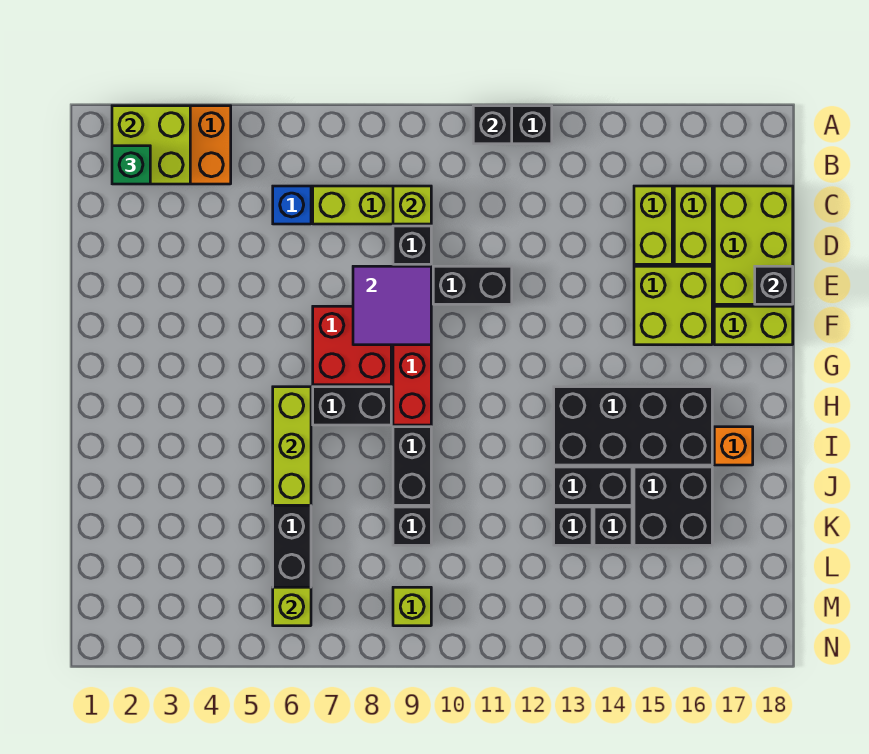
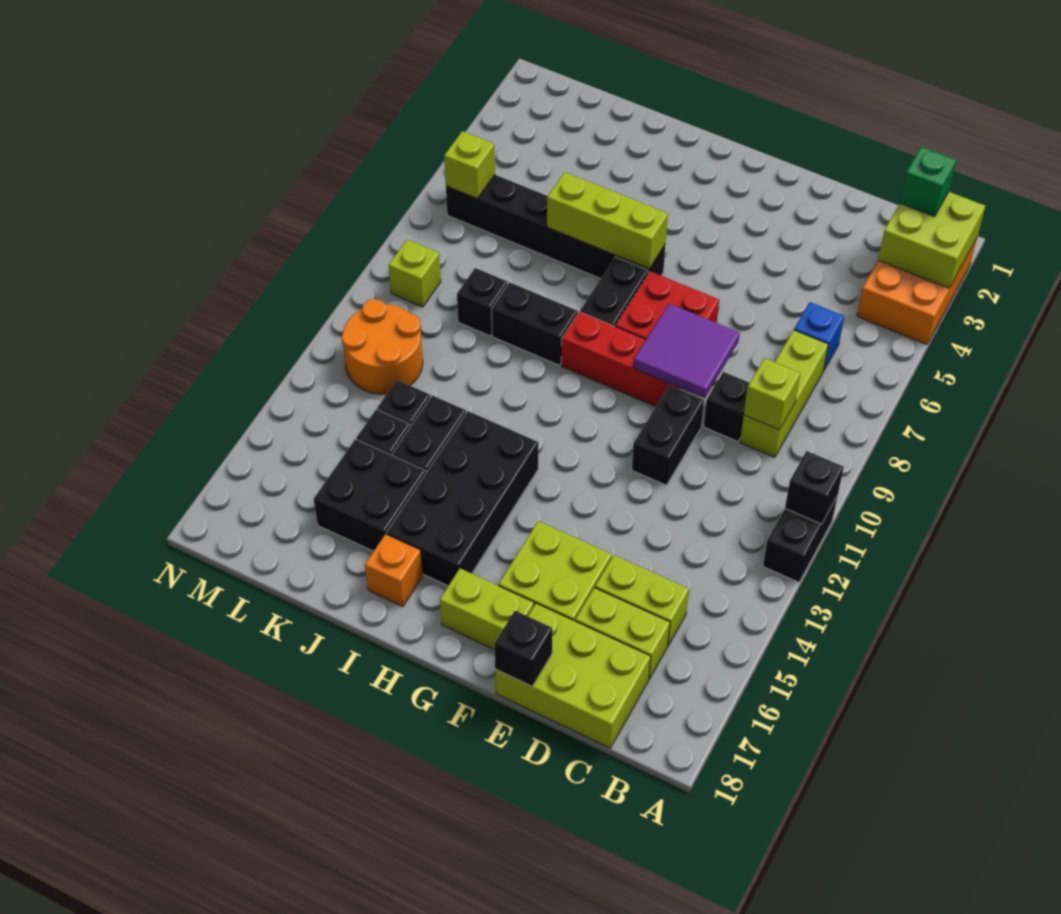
lime brick F17:F18 level 1 -> lime brick F17:G17 level 1
none -> orange round brick L11:M12 level 1

